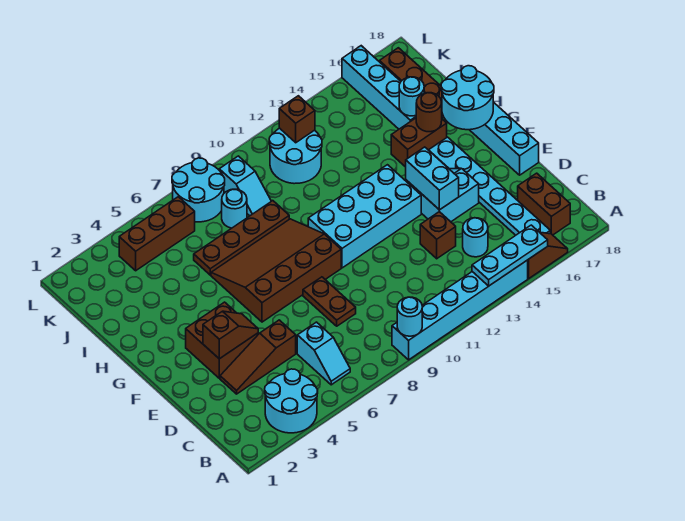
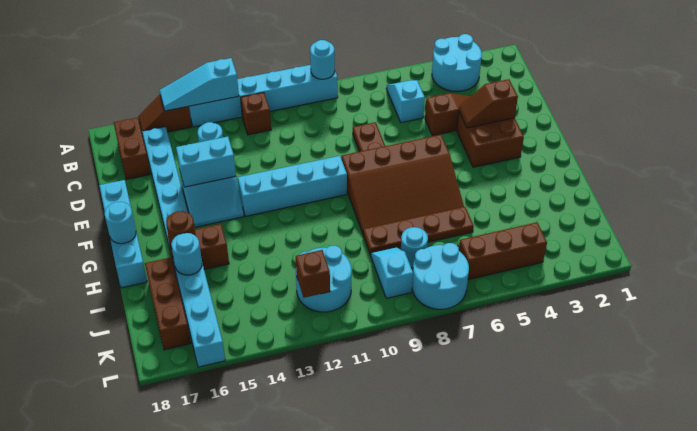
cyan plate A13:A15 level 2 -> cyan slope A13:A15 level 2 top 13
brown brick D13 level 1 -> brown brick B12 level 1
cyan brick E14:F14 level 2 -> cyan brick E14:E15 level 2
cyan brick F10:G13 level 1 -> cyan brick F10:F13 level 1
cyan round brick G17:H18 level 2 -> cyan round brick G18 level 2

